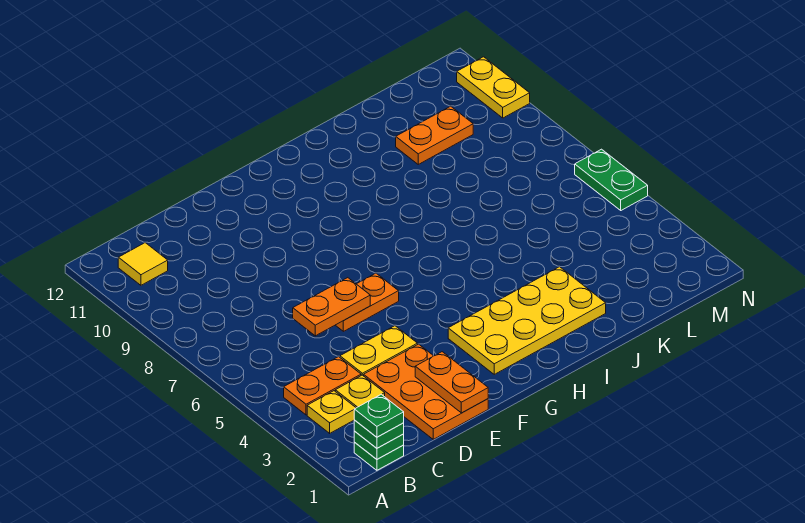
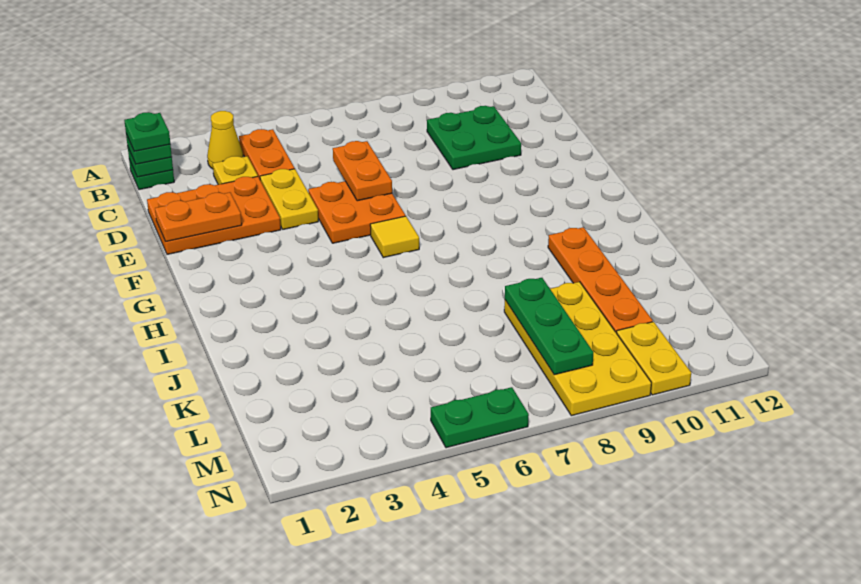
yellow plate B3 level 1 -> yellow cone B3 level 1
yellow tile B11 level 1 -> yellow tile G6 level 1
none -> green plate C9:D10 level 1
orange plate E6:F6 level 1 -> orange plate E5:F6 level 1
yellow plate G2:J3 level 1 -> yellow plate K8:N9 level 1
none -> green plate K8:M8 level 2
orange plate K10:L10 level 1 -> orange plate I10:L10 level 1
yellow plate N10:N11 level 1 -> yellow plate M10:N10 level 1

